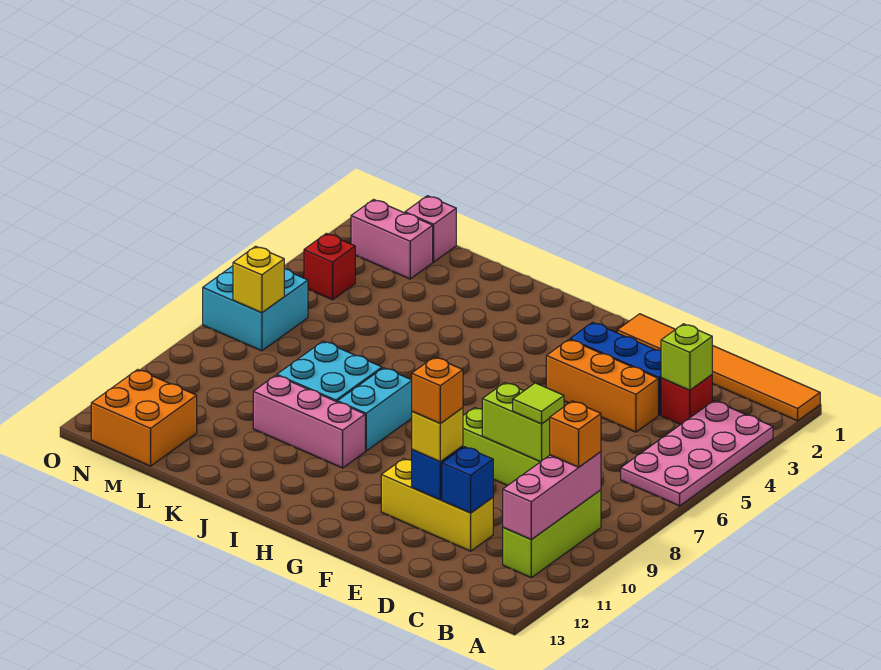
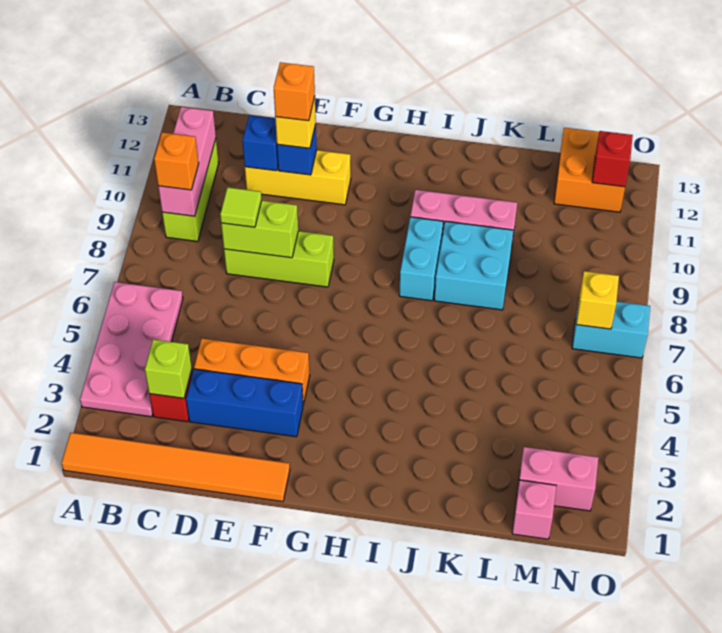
red brick N4 level 1 -> red brick N12 level 2
cyan brick N6:O7 level 1 -> cyan brick N7:O7 level 1

